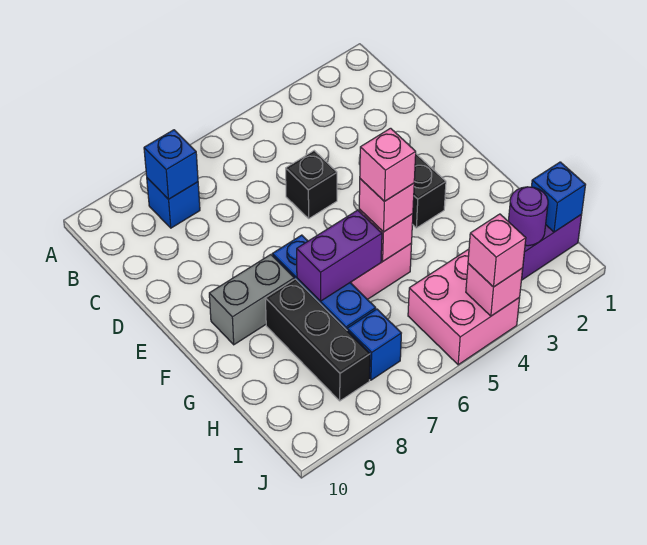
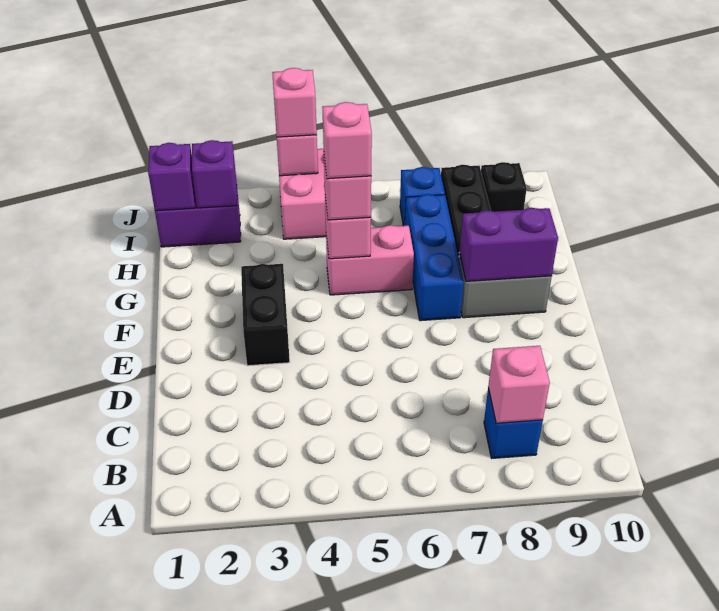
blue brick B8 level 2 -> pink brick B8 level 2
black brick D5 level 1 -> black brick I9 level 1
purple brick G6:G7 level 2 -> purple brick F8:F9 level 2
blue brick I1 level 2 -> purple brick I1 level 2
purple round brick I2 level 2 -> purple brick I2 level 2

